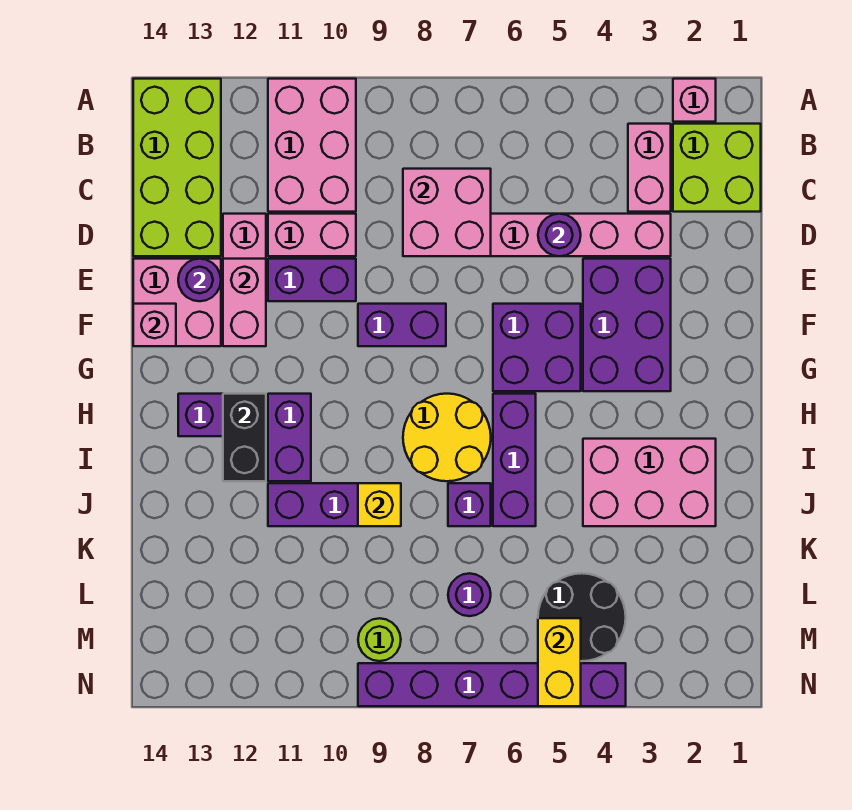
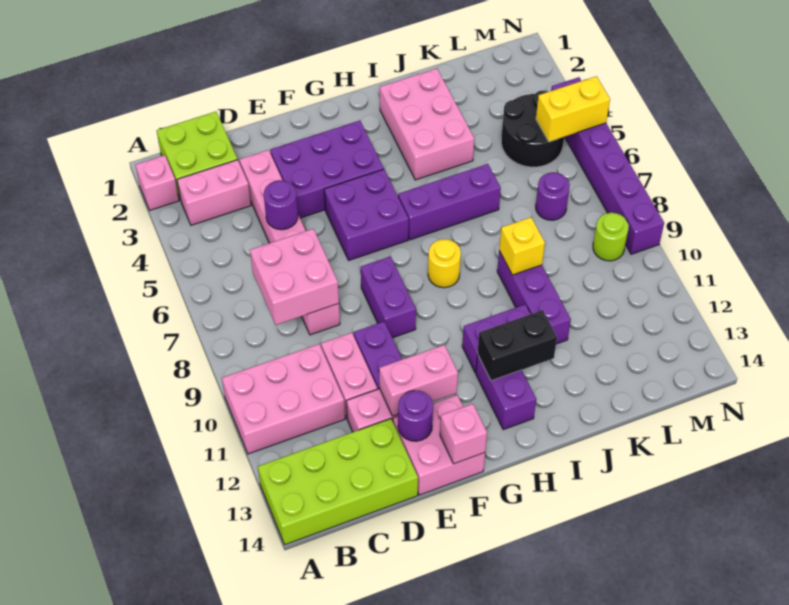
yellow round brick H7:I8 level 1 -> yellow round brick H8 level 1
purple brick J7 level 1 -> none

